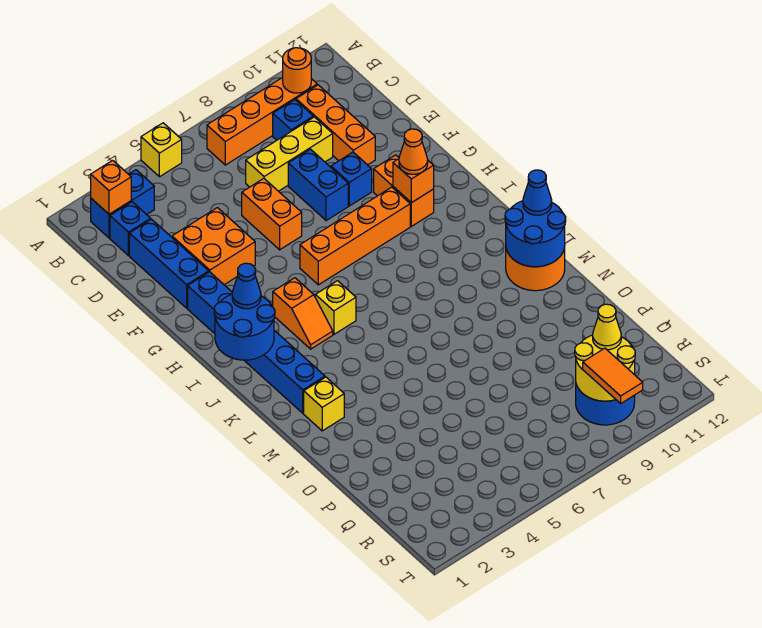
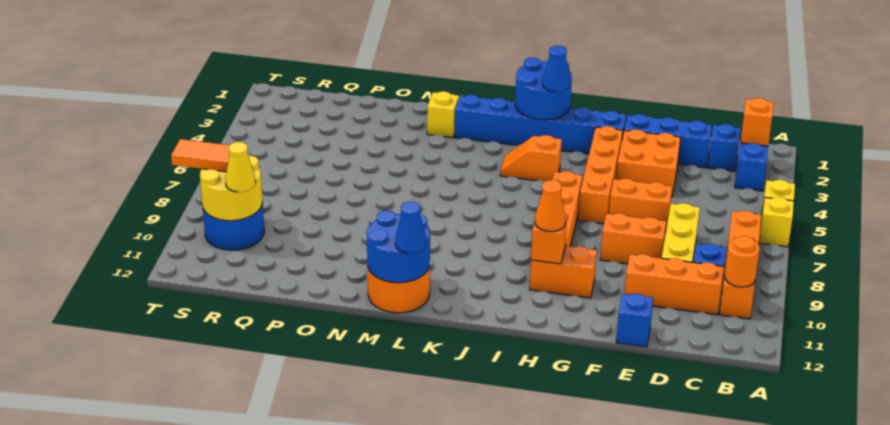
blue brick E8:F8 level 1 -> orange brick E8:F8 level 1
blue brick F9 level 1 -> blue brick E12 level 1
none -> orange brick G3:G6 level 1
yellow brick J5 level 1 -> yellow brick A6 level 1

